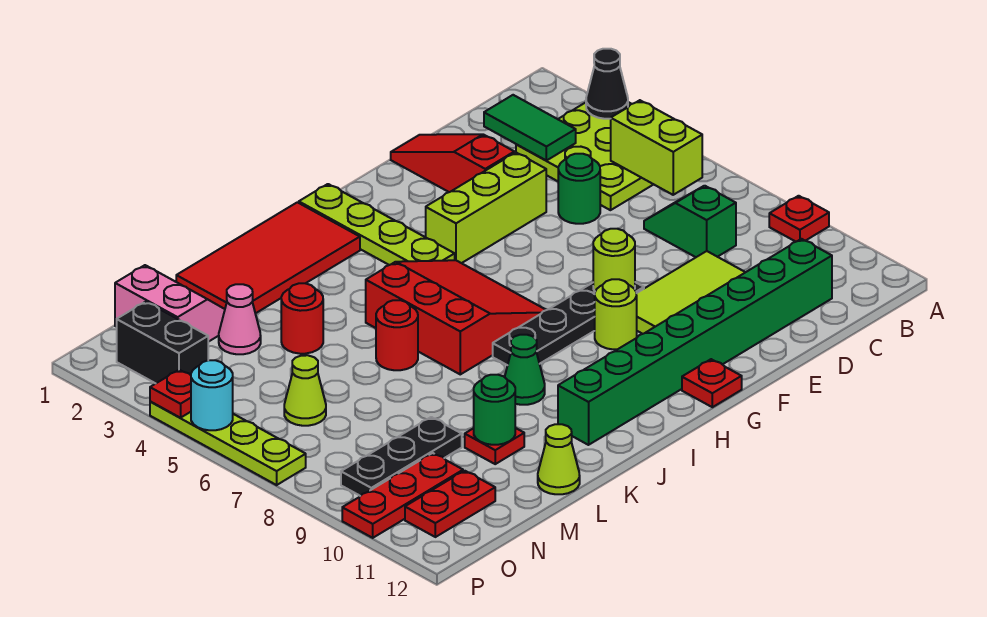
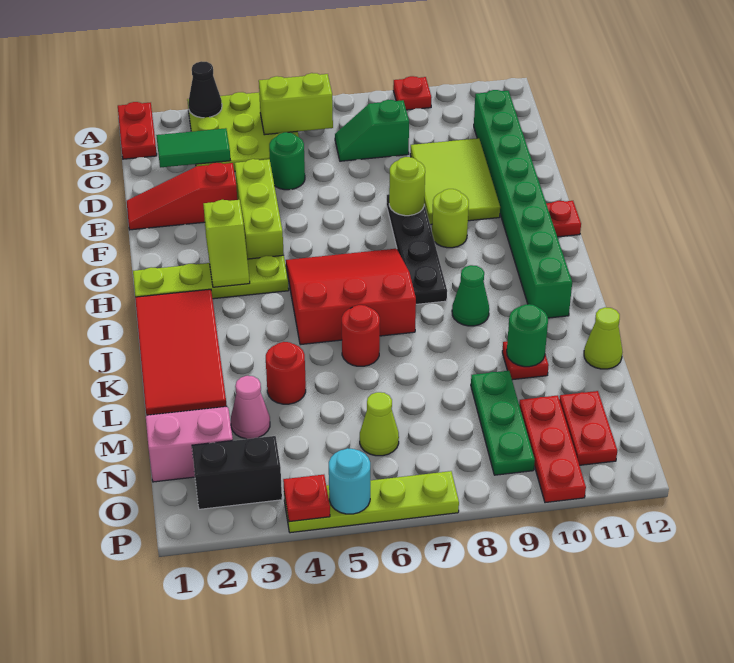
none -> red plate A1:B1 level 1
none -> lime slope G3:H3 level 2 top G
black plate M9:O9 level 1 -> green plate M9:O9 level 1

